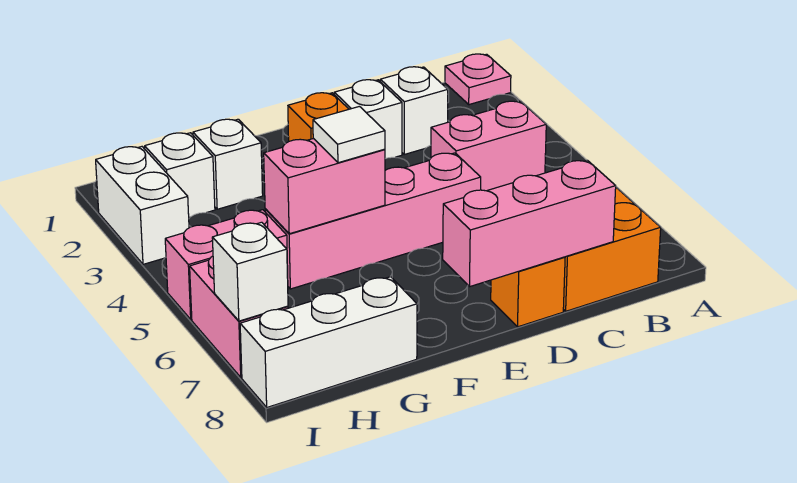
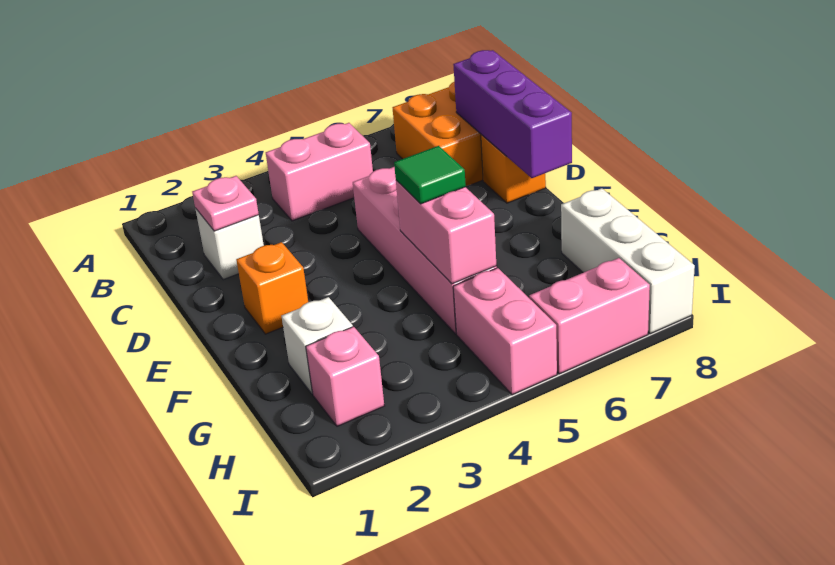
pink plate A1 level 1 -> pink plate C2 level 2
pink brick B4:C4 level 1 -> pink brick B4:B5 level 1
pink brick C8:E8 level 2 -> purple brick C8:E8 level 2
white brick D2 level 1 -> none
white tile F5 level 3 -> green tile F5 level 3
white brick H2 level 1 -> pink brick H2 level 1
white brick I2:I3 level 1 -> none
white brick I7 level 2 -> none

